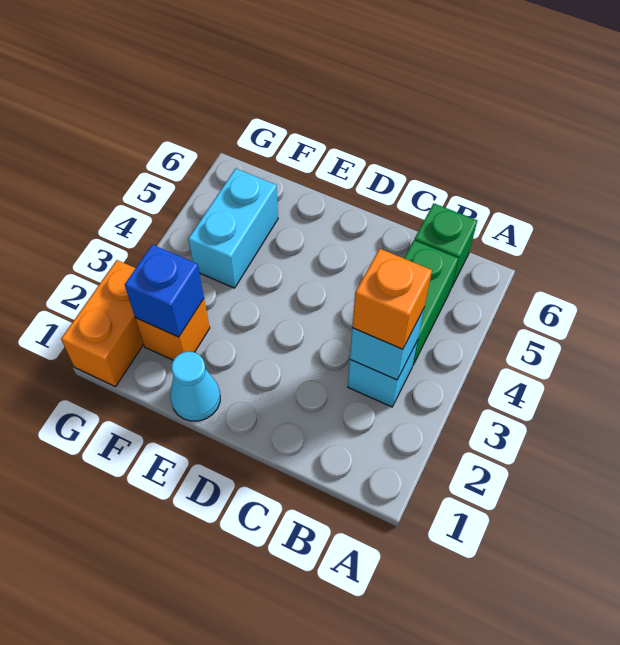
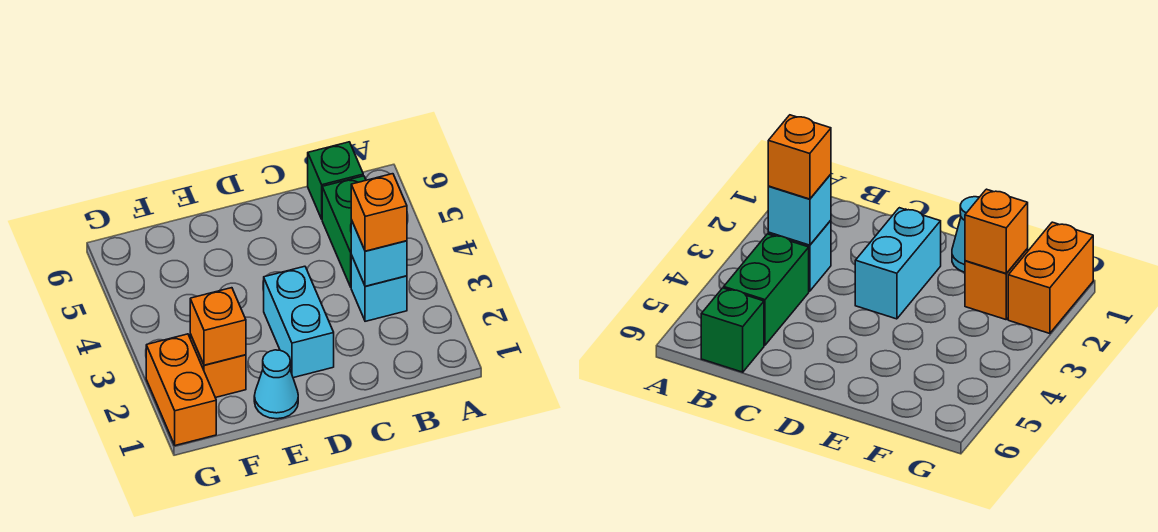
blue brick F2 level 2 -> orange brick F2 level 2
cyan brick F4:F5 level 1 -> cyan brick D2:D3 level 1

